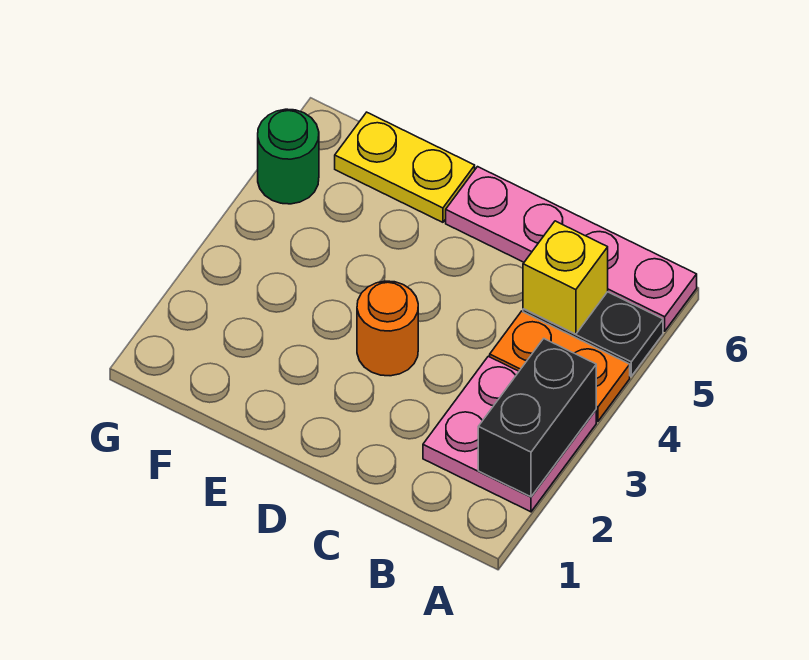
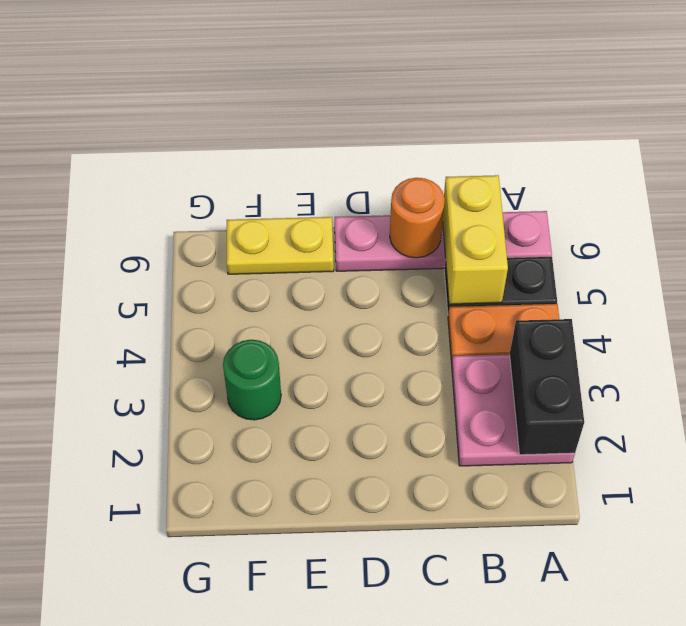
yellow brick B5 level 2 -> yellow brick B5:B6 level 2
orange round brick D3 level 1 -> orange round brick C6 level 2
green round brick G5 level 1 -> green round brick F3 level 1

